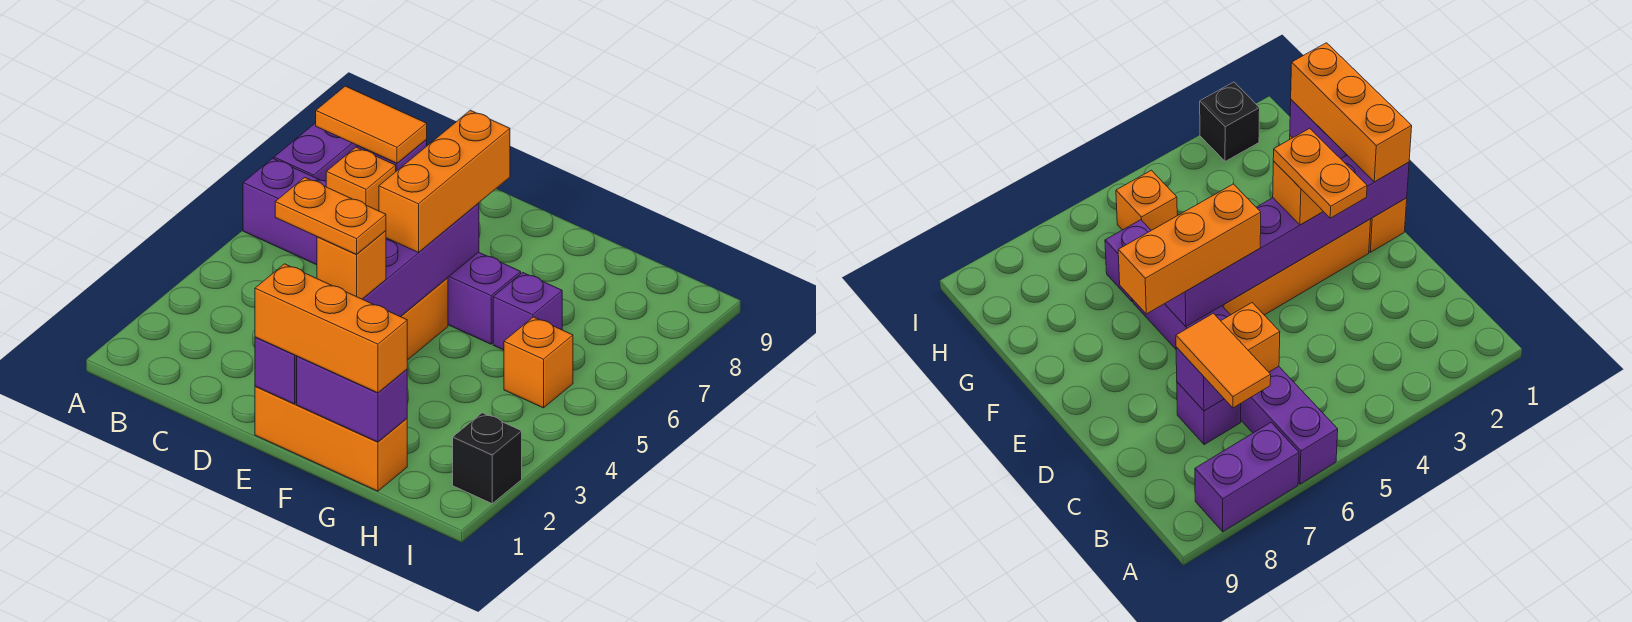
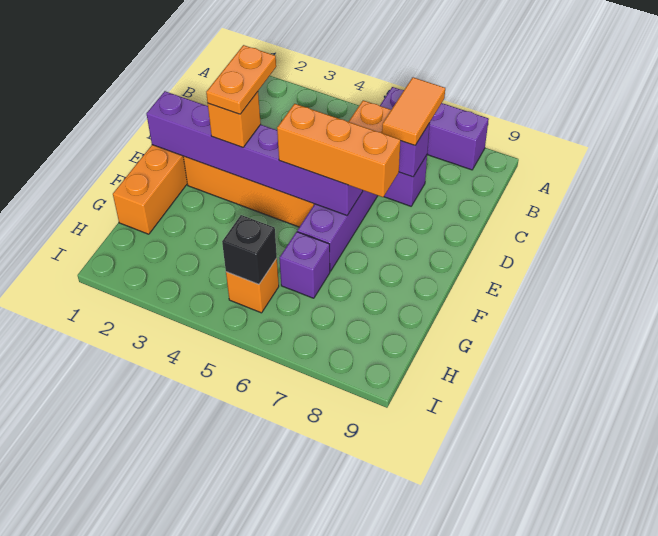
orange brick E1:G1 level 3 -> none
purple brick F1:G1 level 2 -> none
black brick I2 level 1 -> black brick H5 level 2

